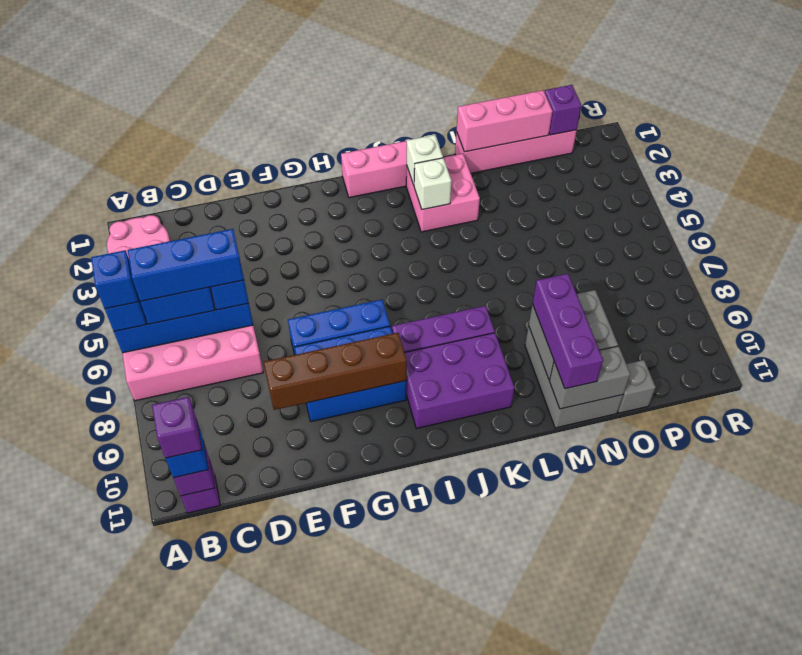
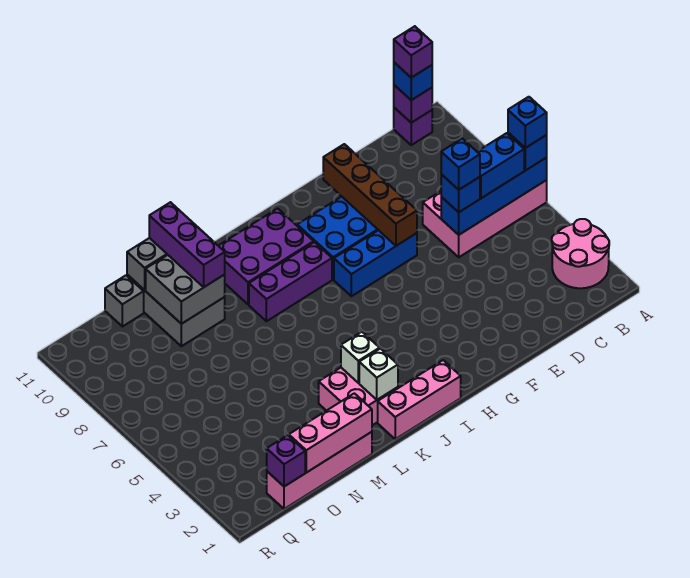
blue brick B6:D6 level 4 -> blue brick D6 level 4
brown brick E9:H9 level 2 -> brown brick F7:F10 level 2

